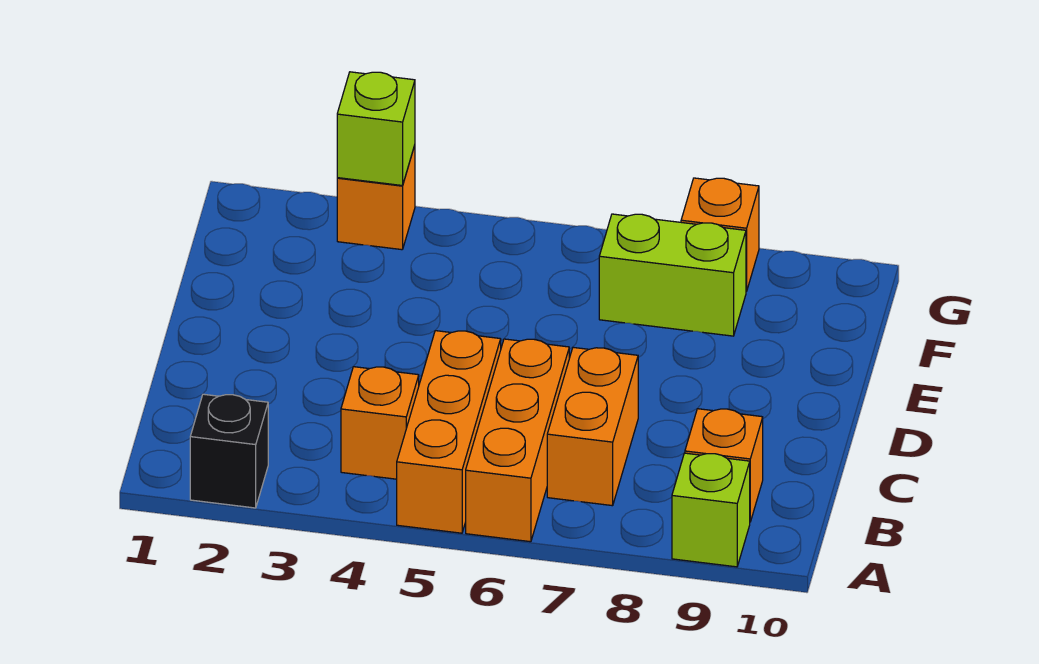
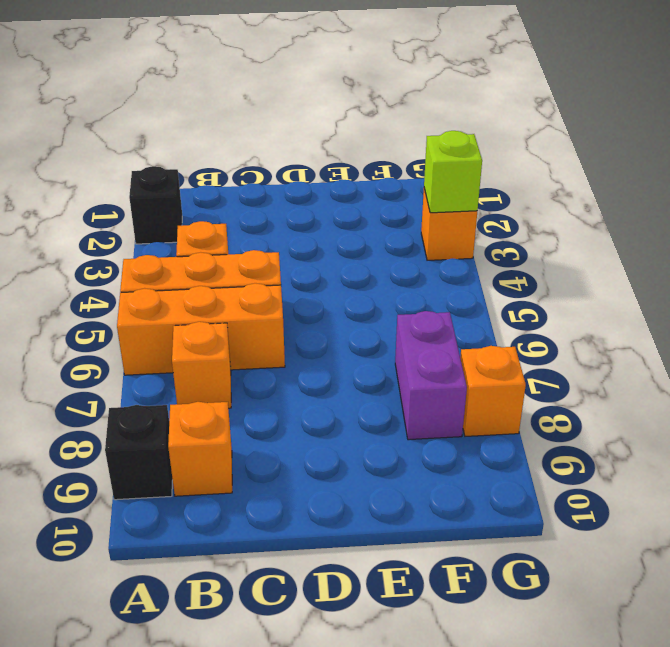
lime brick A9 level 1 -> black brick A9 level 1
orange brick B7:C7 level 1 -> orange brick B7 level 1
lime brick F7:F8 level 1 -> purple brick F7:F8 level 1

